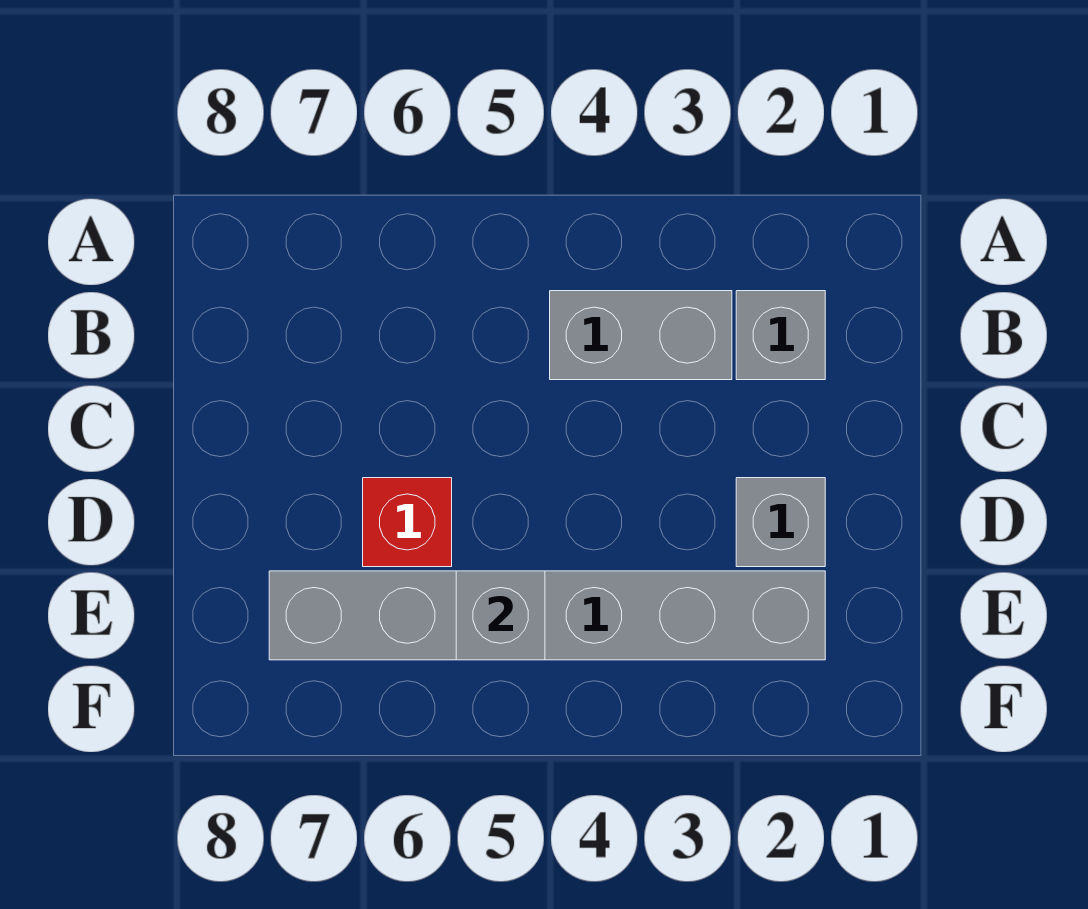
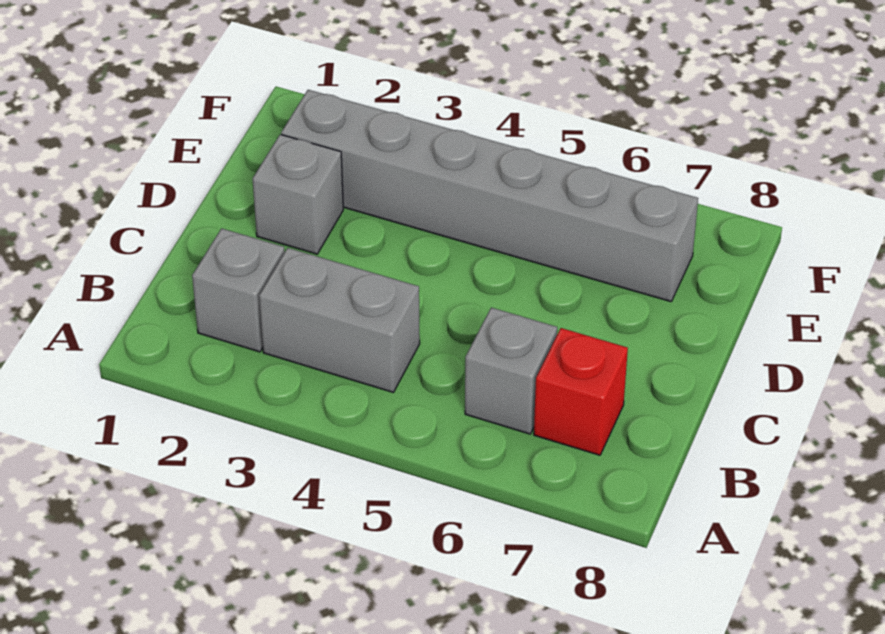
red brick D6 level 1 -> red brick B7 level 1
grey brick E5 level 2 -> grey brick B6 level 1

